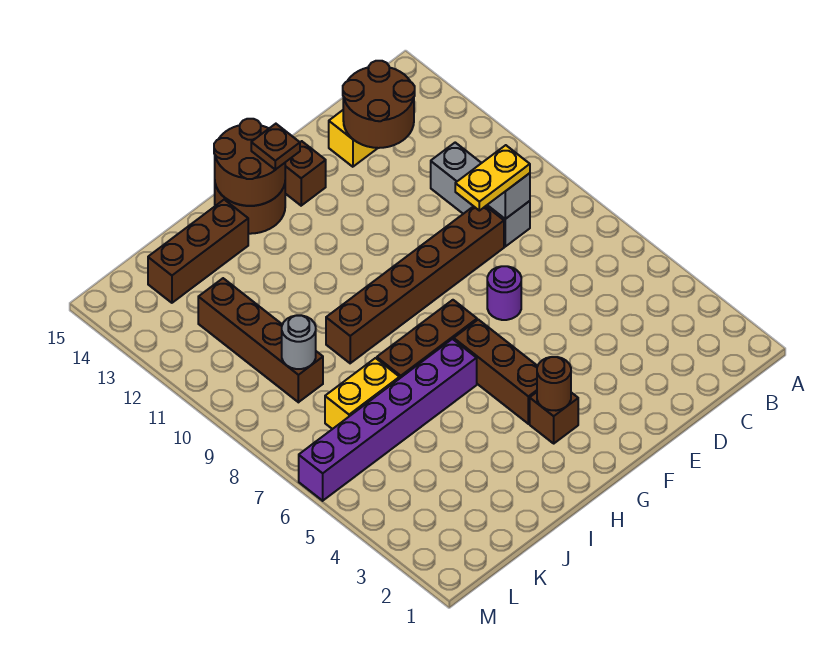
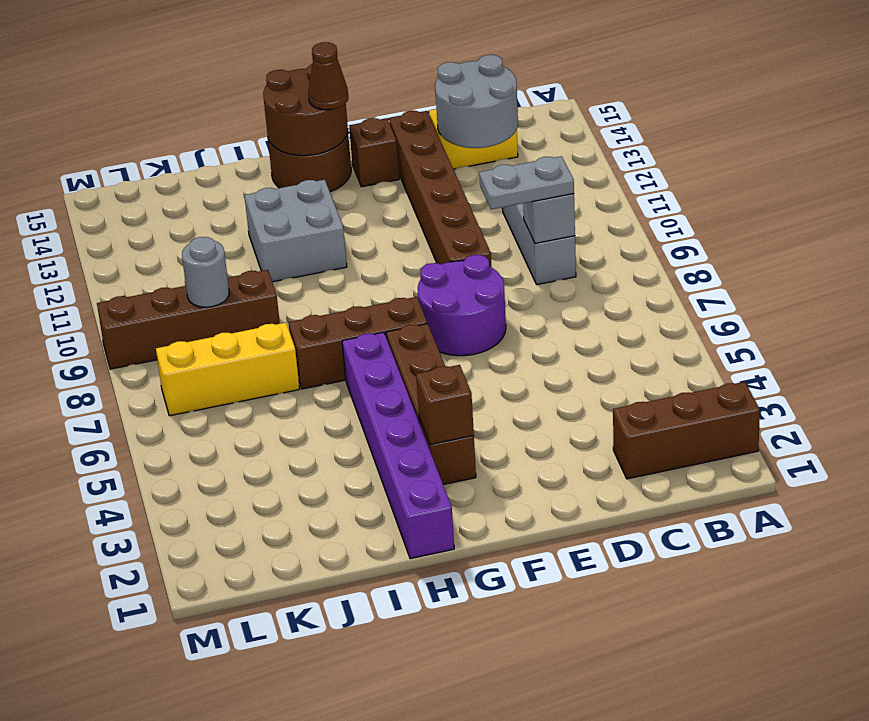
yellow plate C9:D9 level 3 -> grey plate C9:D9 level 3
brown round brick C13:D14 level 2 -> grey round brick C13:D14 level 2
brown brick D9:I9 level 1 -> brown brick E9:E14 level 1
purple round brick E7 level 1 -> purple round brick E7:F8 level 1
brown round brick G3 level 2 -> brown brick G3 level 2
brown plate G14 level 3 -> brown cone G14 level 3
purple brick H6:M6 level 1 -> purple brick H1:H6 level 1
none -> grey brick H11:I12 level 1
brown brick I14:K14 level 1 -> brown brick A2:C2 level 1
yellow brick J7:K7 level 1 -> yellow brick J7:L7 level 1
brown brick K9:K12 level 1 -> brown brick J9:M9 level 1

